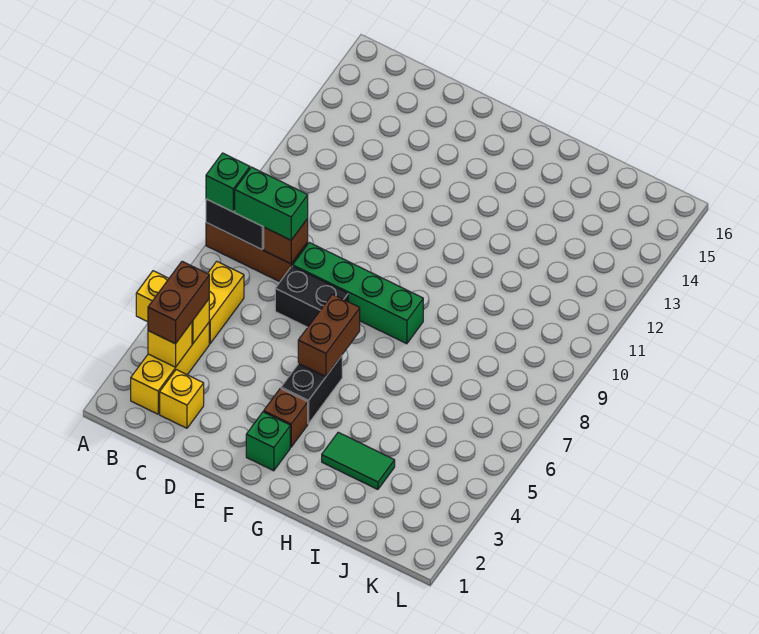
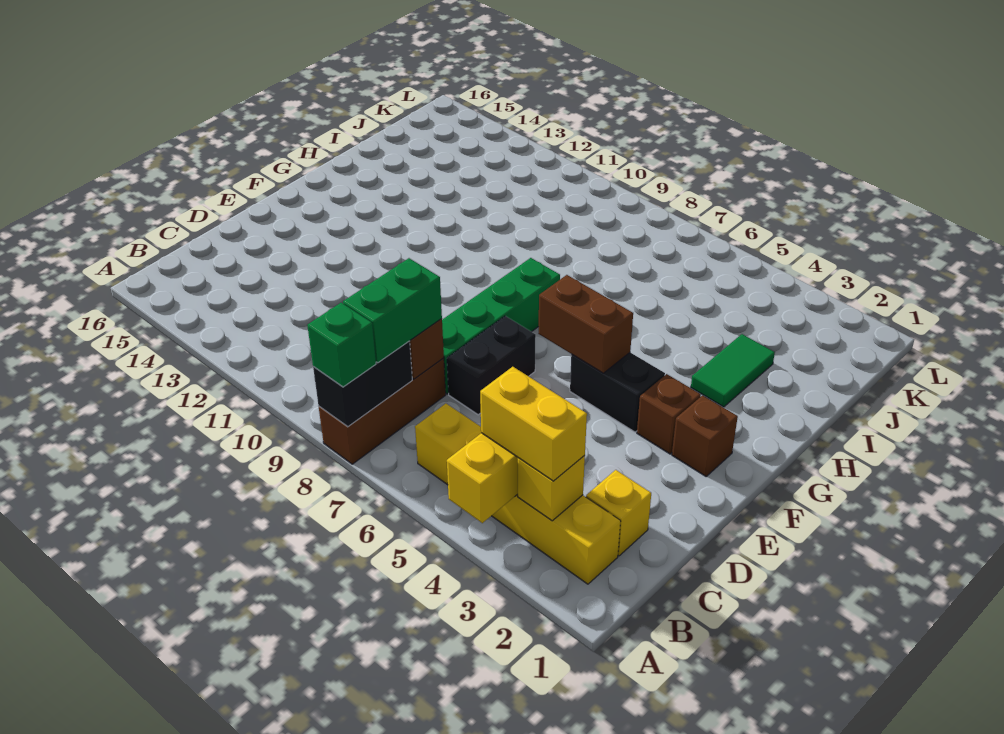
brown brick B3:B4 level 3 -> yellow brick B3:B4 level 3
green brick F2 level 1 -> brown brick F2 level 1

